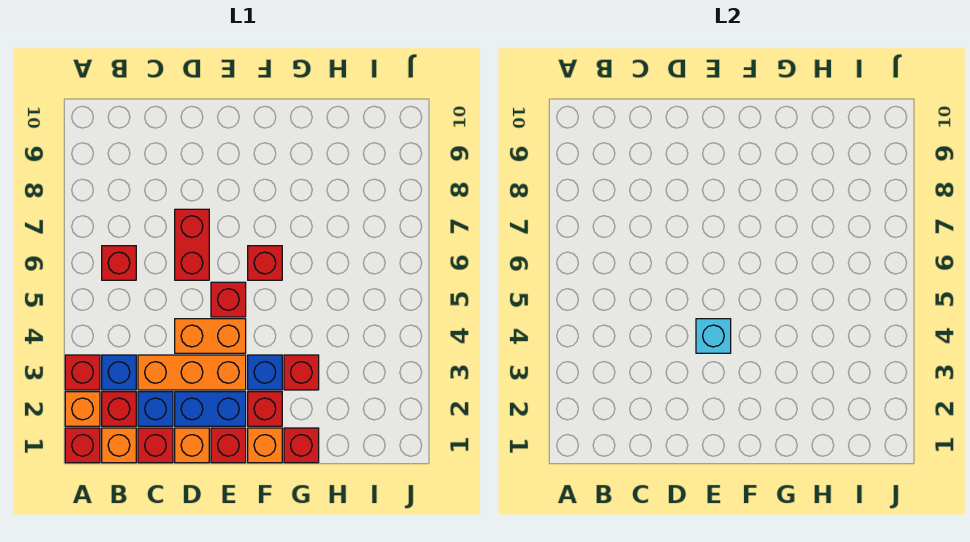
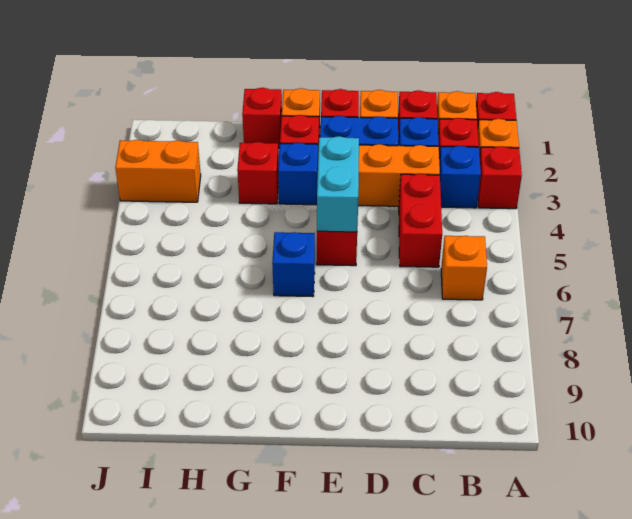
red brick B6 level 1 -> orange brick B6 level 1
orange brick D4:E4 level 1 -> orange brick I3:J3 level 1
red brick D6:D7 level 1 -> red brick C4:C5 level 1
cyan brick E4 level 2 -> cyan brick E4:E5 level 2
red brick F6 level 1 -> blue brick F6 level 1

